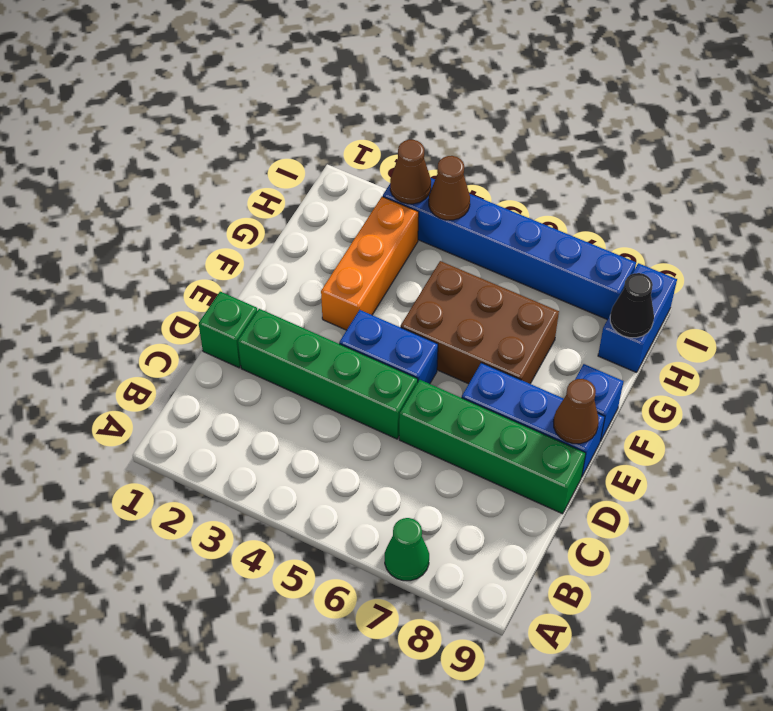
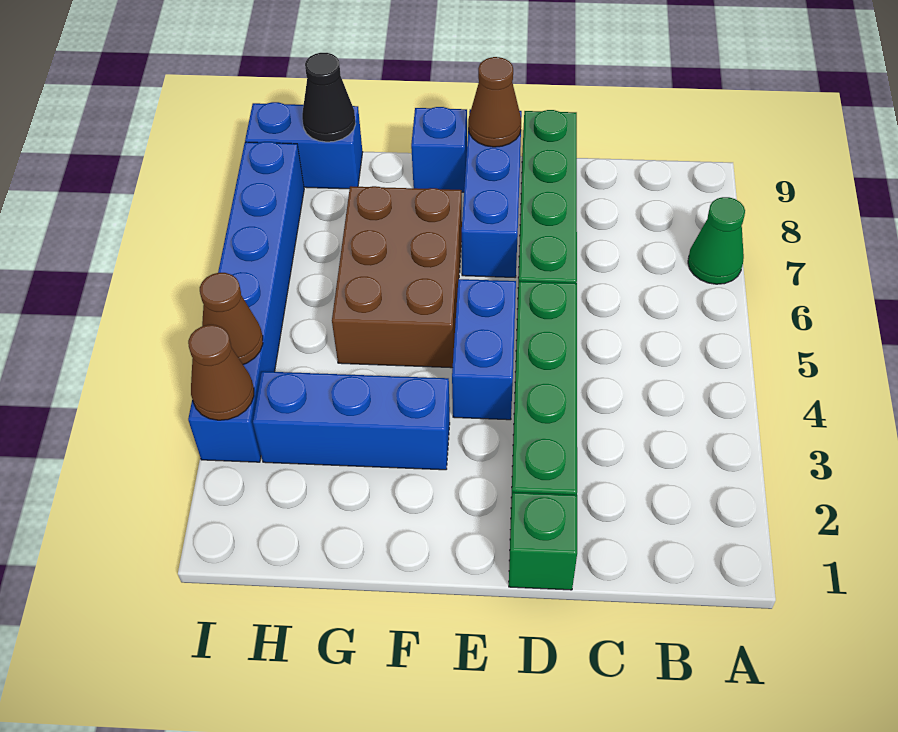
orange brick F3:H3 level 1 -> blue brick F3:H3 level 1

